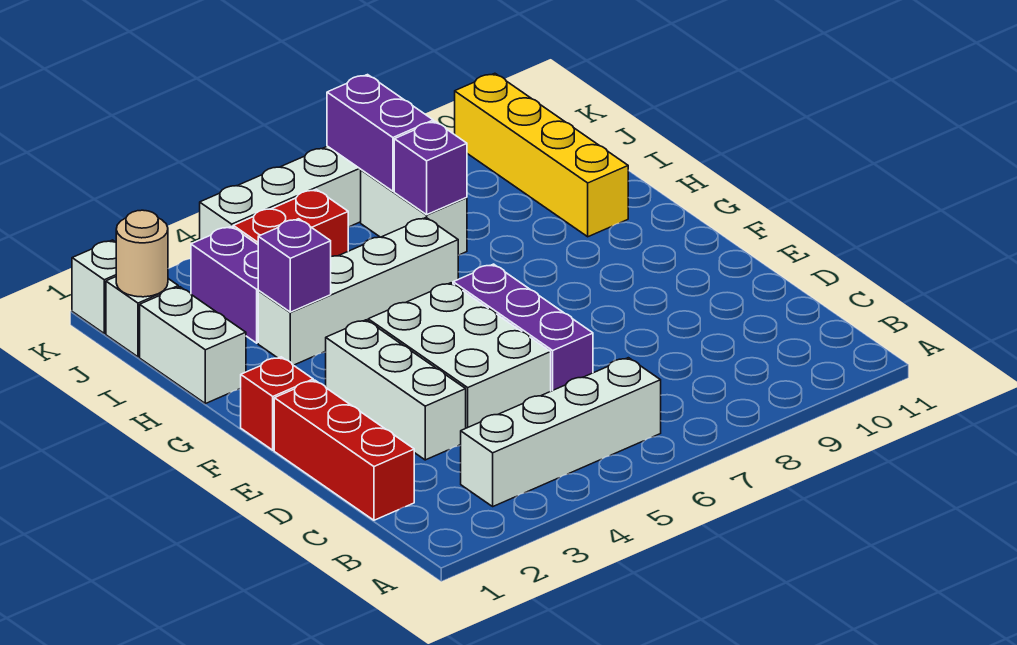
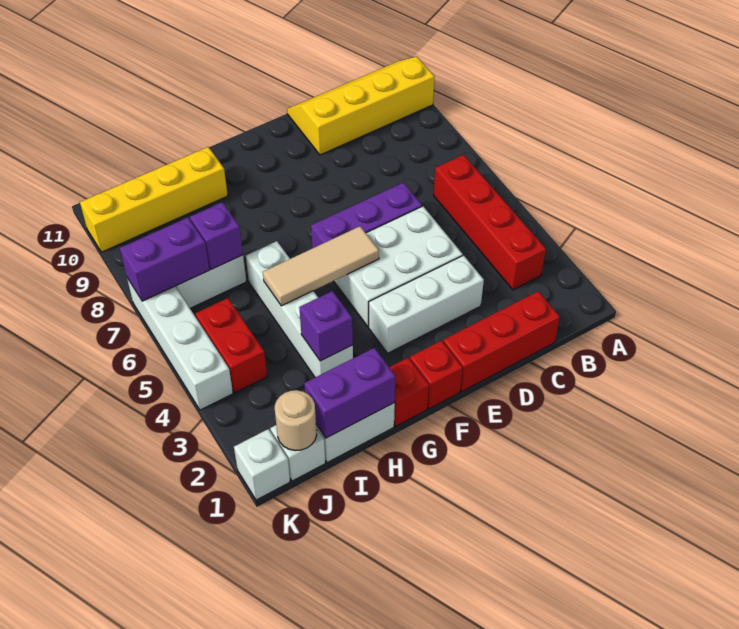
none -> yellow slope A10:D11 level 1 top 10
white brick B3:B6 level 1 -> red brick B3:B6 level 1
none -> tan tile F5:H5 level 2
none -> red brick G1 level 1
purple brick I3:J3 level 1 -> purple brick H1:I1 level 2

